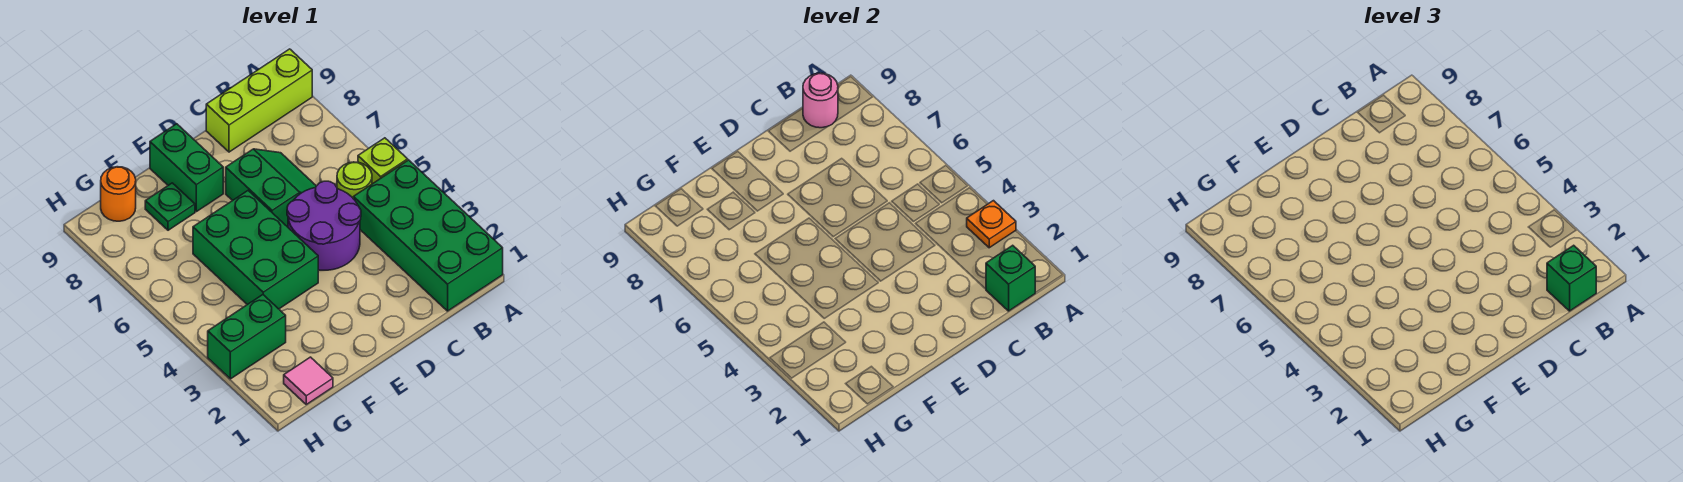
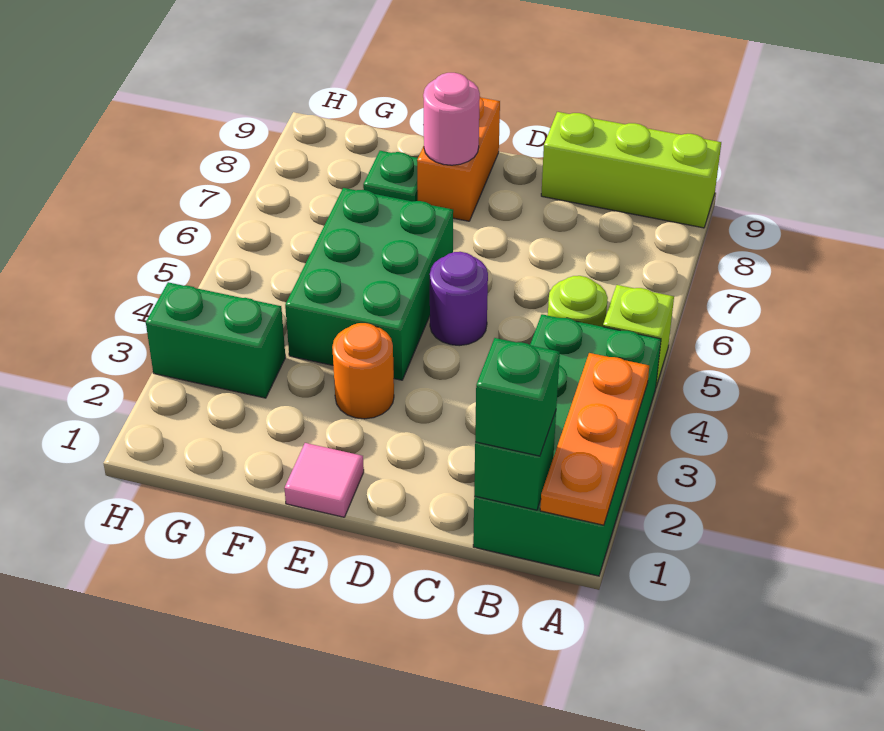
orange plate A3 level 2 -> orange plate A1:A3 level 2
pink round brick B9 level 2 -> pink round brick E8 level 2
purple round brick C4:D5 level 1 -> purple round brick D5 level 1
green slope C6:D7 level 1 top D -> none
green brick E8:E9 level 1 -> orange brick E8:E9 level 1
pink tile G1 level 1 -> pink tile E1 level 1
orange round brick G9 level 1 -> orange round brick E3 level 1

